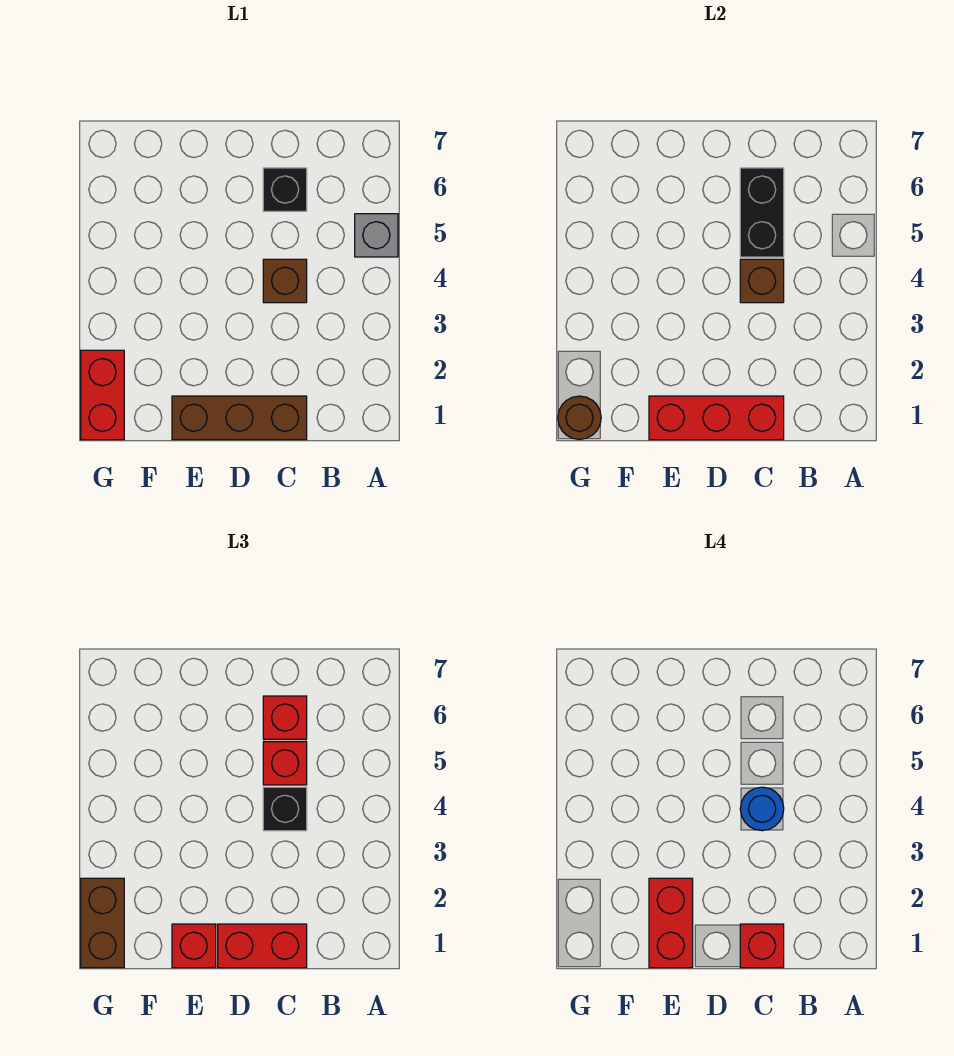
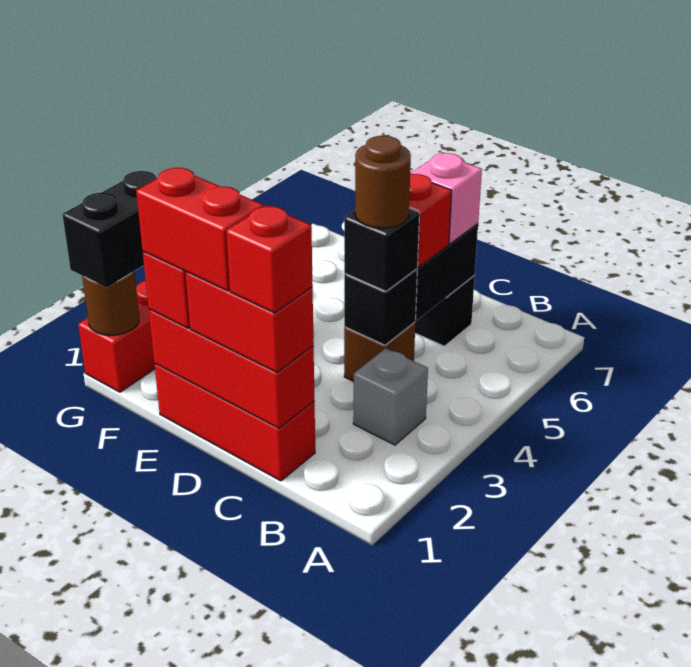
grey brick A5 level 1 -> grey brick B3 level 1
brown brick C1:E1 level 1 -> red brick C1:E1 level 1
brown brick C4 level 2 -> black brick C4 level 2
blue round brick C4 level 4 -> brown round brick C4 level 4
red brick C6 level 3 -> pink brick C6 level 3
red brick E1:E2 level 4 -> red brick D1:E1 level 4
brown brick G1:G2 level 3 -> black brick G1:G2 level 3

